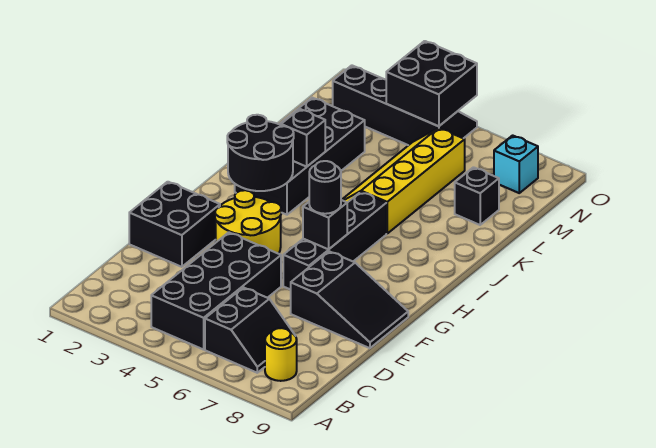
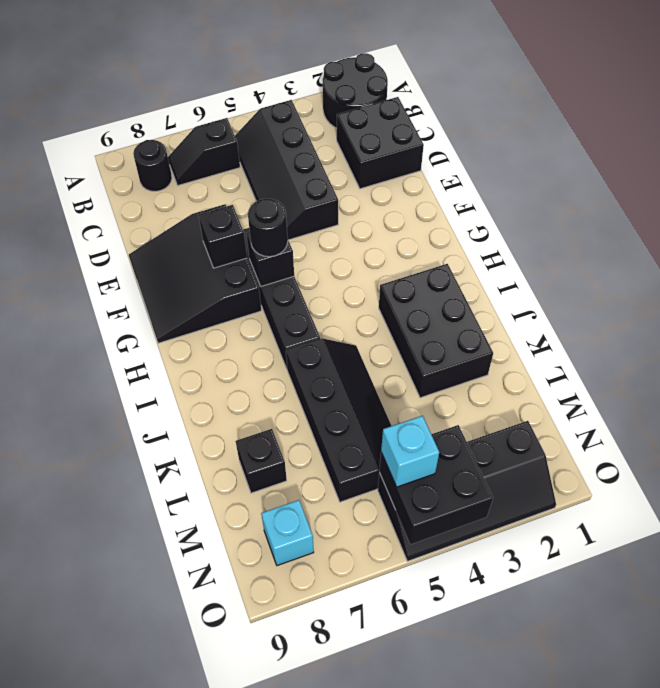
black brick B4:E5 level 1 -> black slope B4:E5 level 1 top 4
black slope B6:C7 level 1 top 6 -> black slope B6:B7 level 1 top 6
yellow round brick B8 level 1 -> black round brick B8 level 1
black brick E1:F2 level 1 -> black brick C1:D2 level 1
black slope E7:F9 level 1 top 7 -> black slope E7:G9 level 1 top 7
yellow round brick F3:G4 level 1 -> none
black round brick H2:I3 level 2 -> black round brick A1:B2 level 1
black brick I2:L3 level 1 -> black brick I2:K3 level 1
black brick J3 level 2 -> black brick F7 level 2
yellow slope J5:M6 level 1 top 6 -> black slope J5:M6 level 1 top 6
none -> cyan brick N5 level 3

